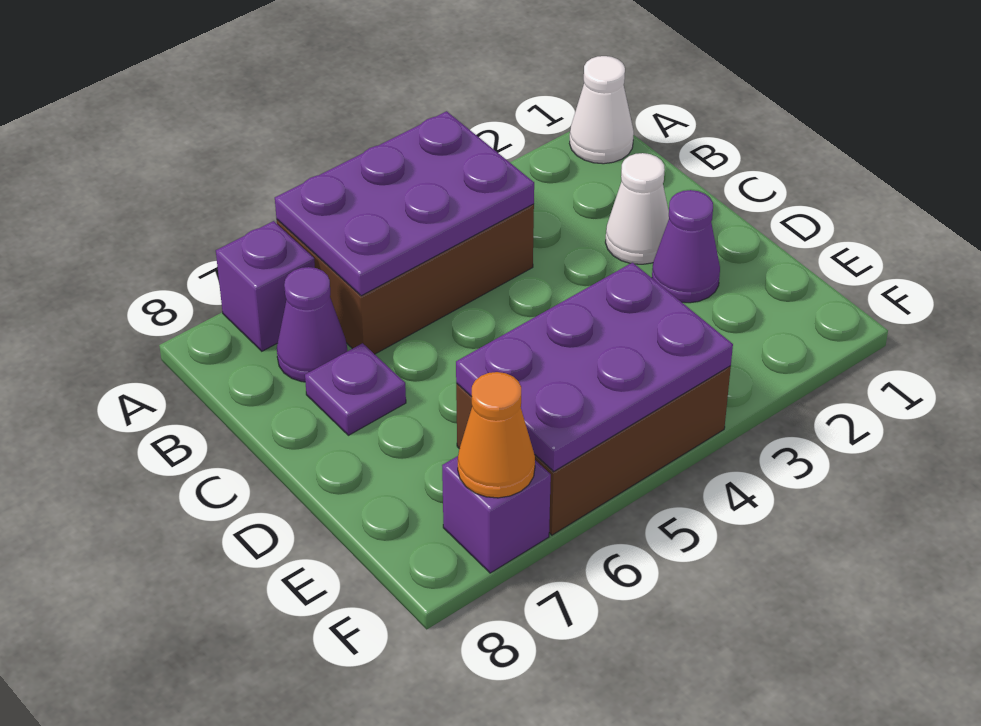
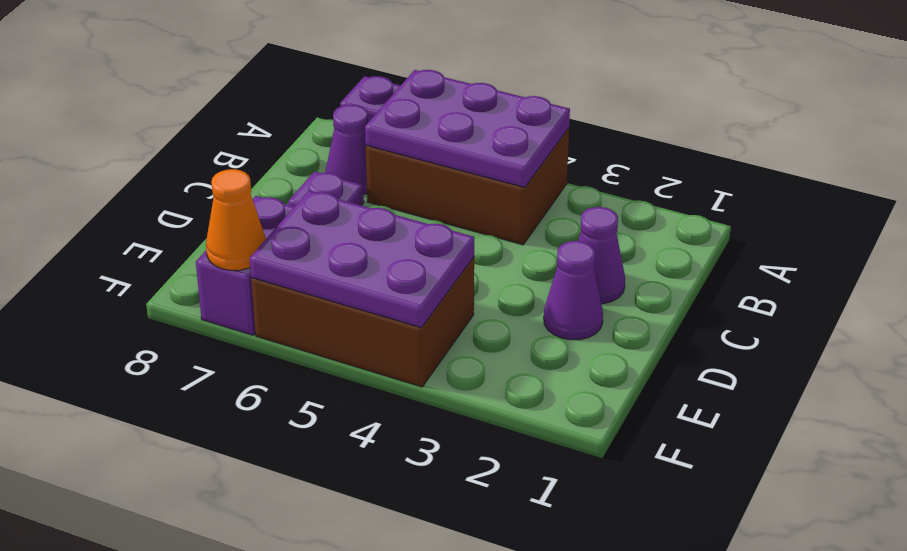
white cone A1 level 1 -> none
white cone C2 level 1 -> purple cone C2 level 1
purple brick F7 level 1 -> purple brick E7:F7 level 1

